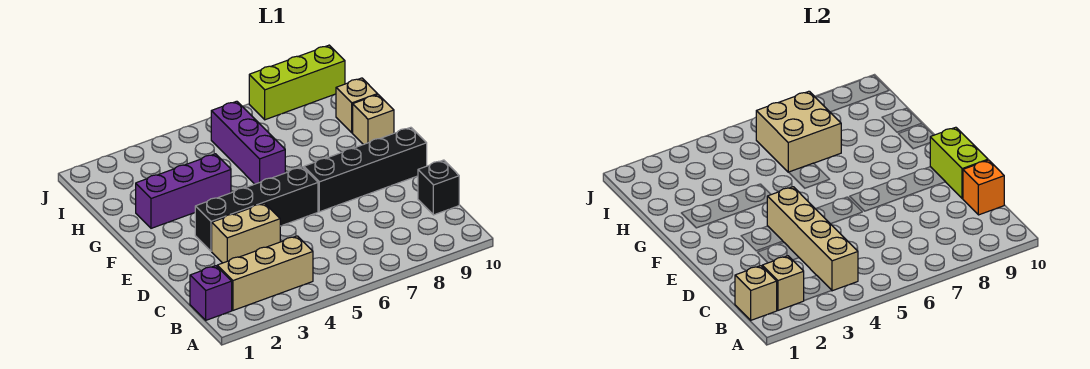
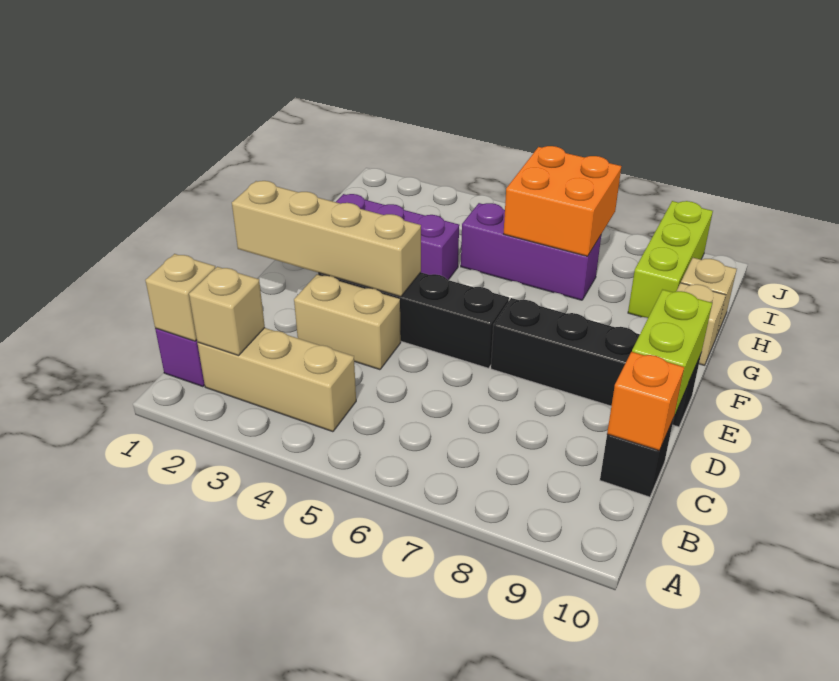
tan brick B4:E4 level 2 -> tan brick E1:E4 level 2
purple brick G6:I6 level 1 -> purple brick H5:H7 level 1
tan brick H6:I7 level 2 -> orange brick H6:I7 level 2
lime brick J8:J10 level 1 -> lime brick H9:J9 level 1

